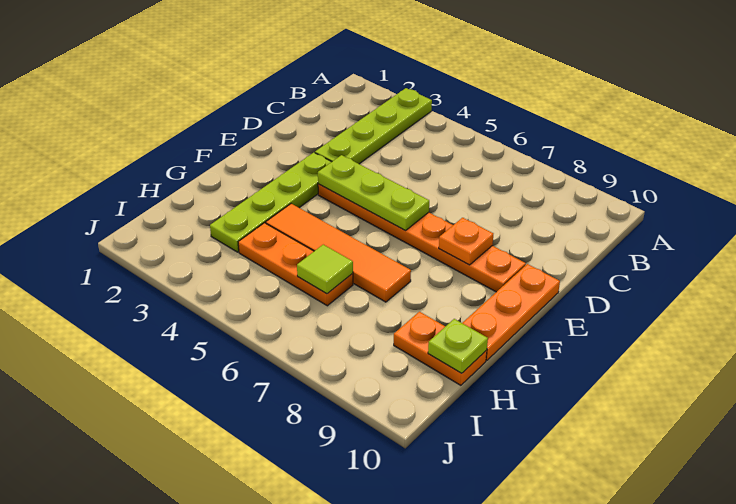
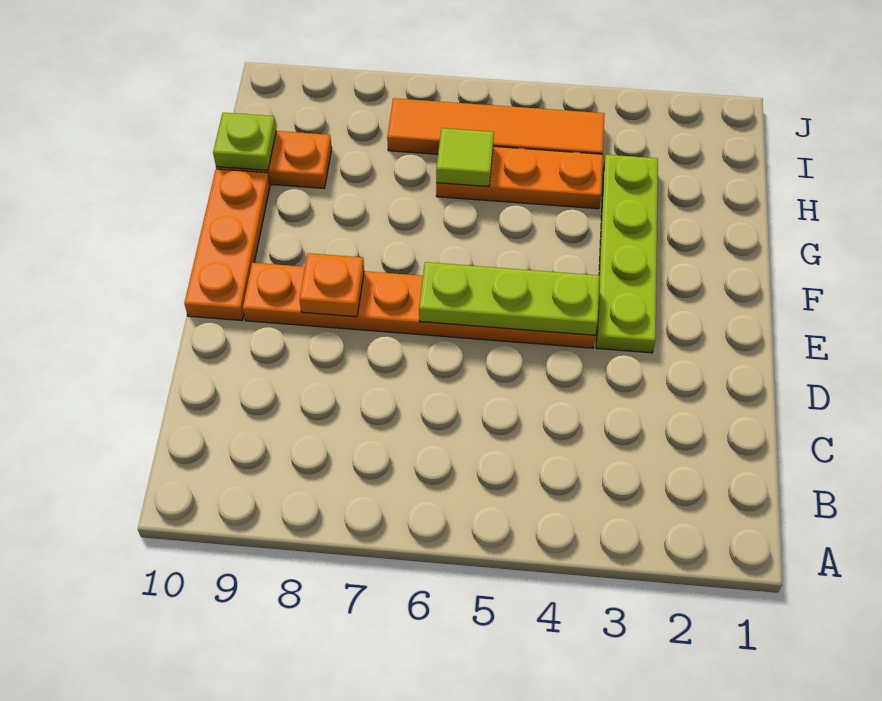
lime plate A3:D3 level 1 -> none
orange tile G4:G7 level 1 -> orange tile I4:I7 level 1

